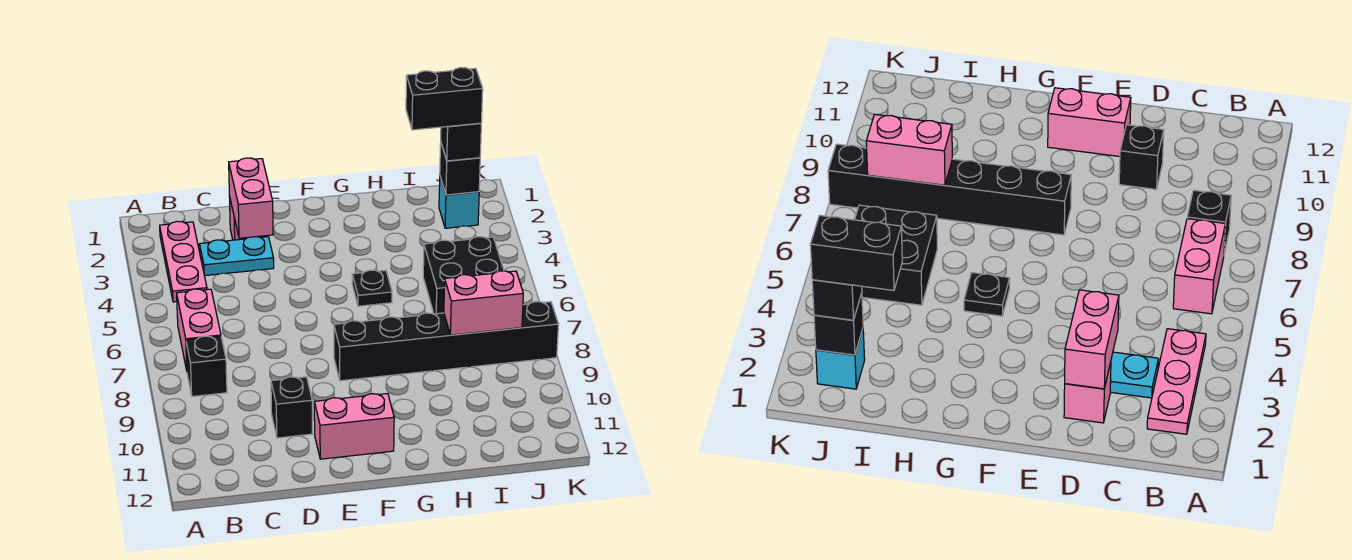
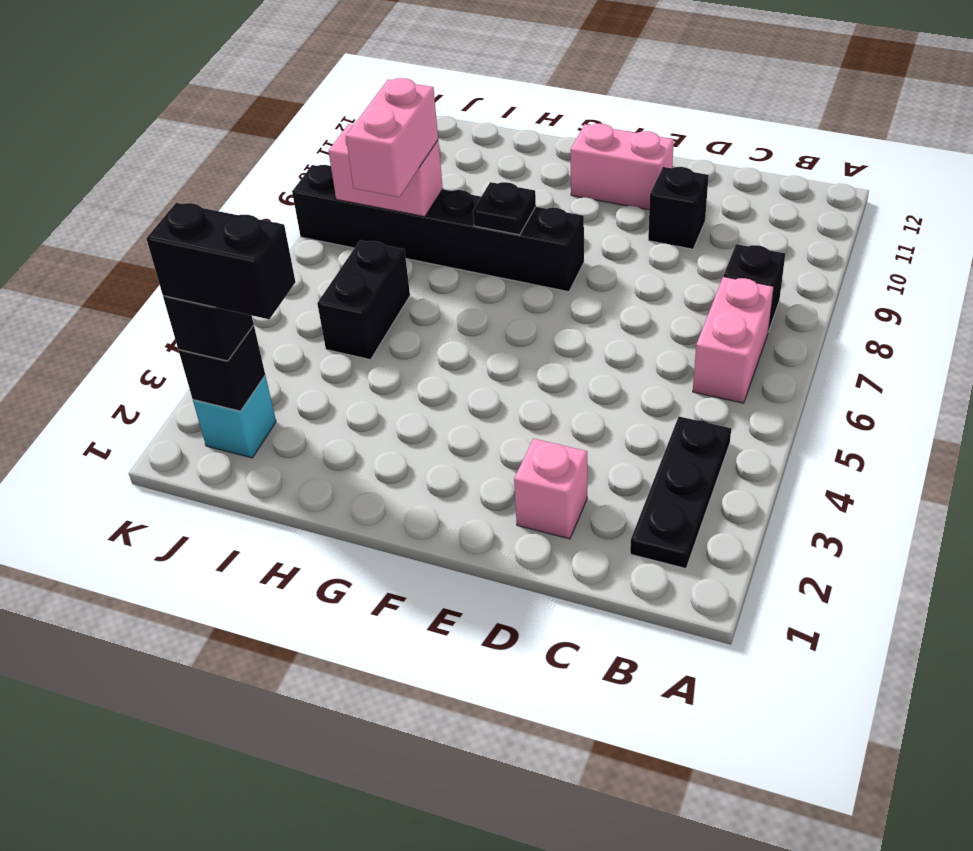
pink plate B2:B4 level 1 -> black plate B2:B4 level 1
cyan plate C3:D3 level 1 -> none
pink brick D2:D3 level 2 -> pink brick I7:I8 level 3
black plate G5 level 1 -> black plate G8 level 2
black brick I5:J6 level 1 -> black brick I5:I6 level 1

